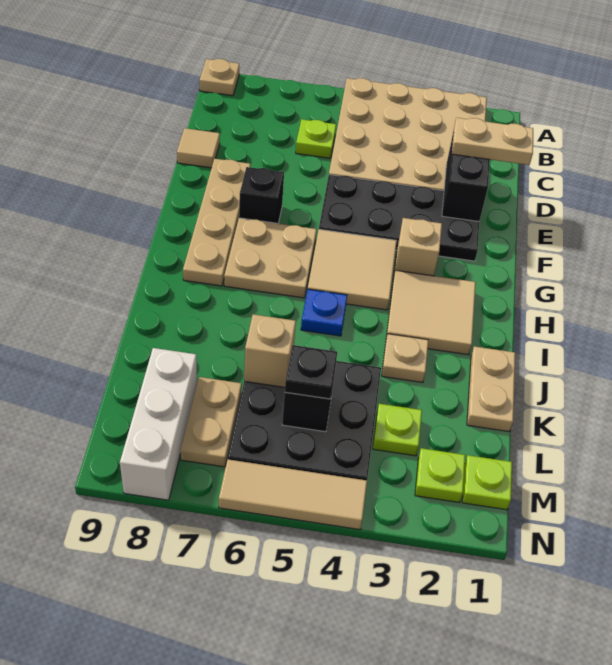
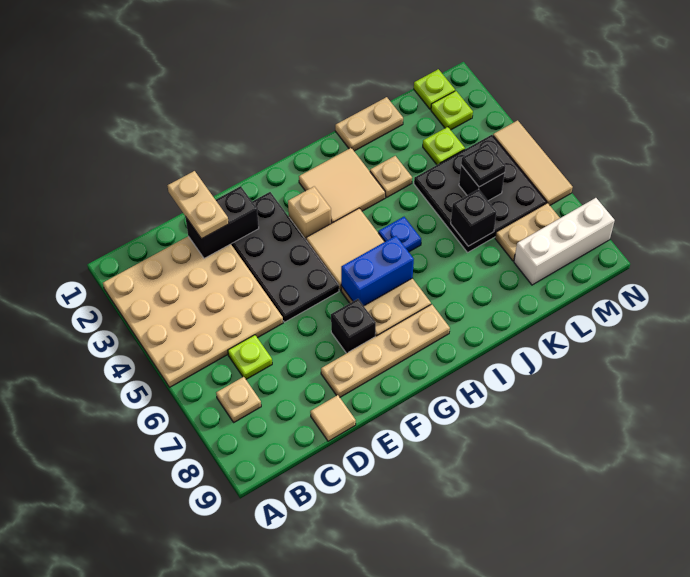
tan plate A9 level 1 -> tan plate B7 level 1
none -> blue brick G6:H6 level 2
tan brick K6 level 2 -> black brick K6 level 2

